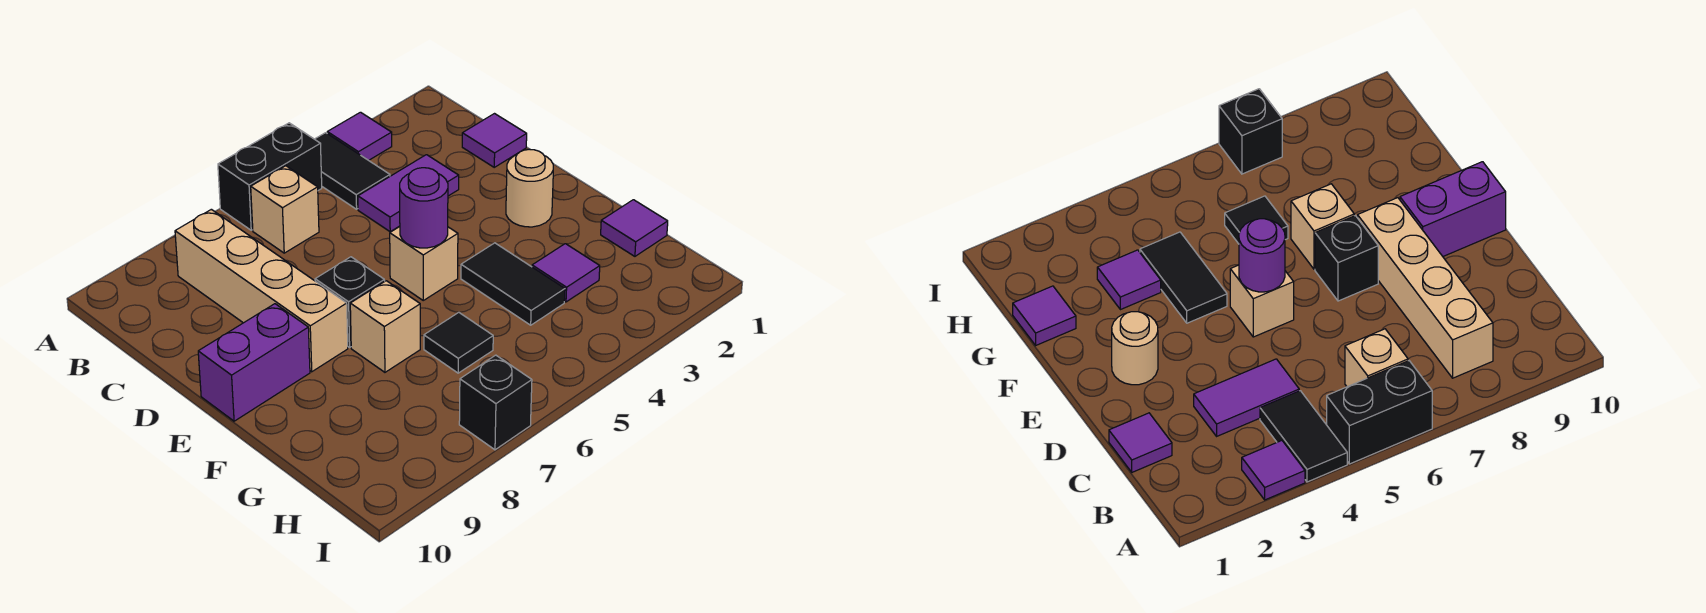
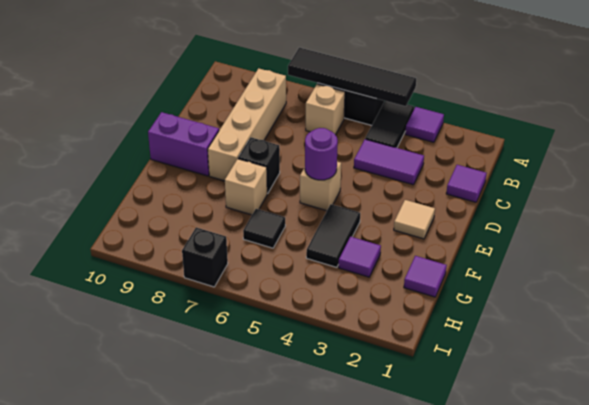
none -> black tile A4:A7 level 2
tan round brick E2 level 1 -> tan tile E2 level 1

